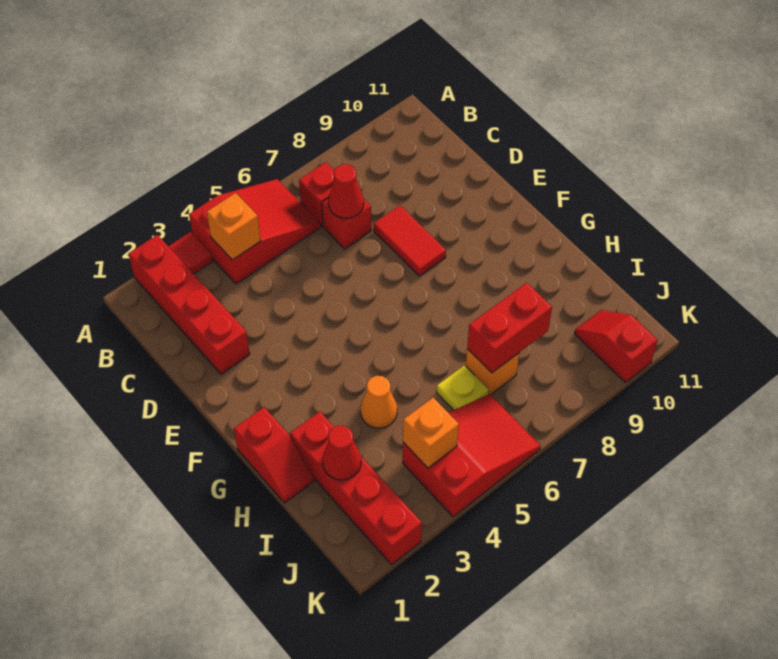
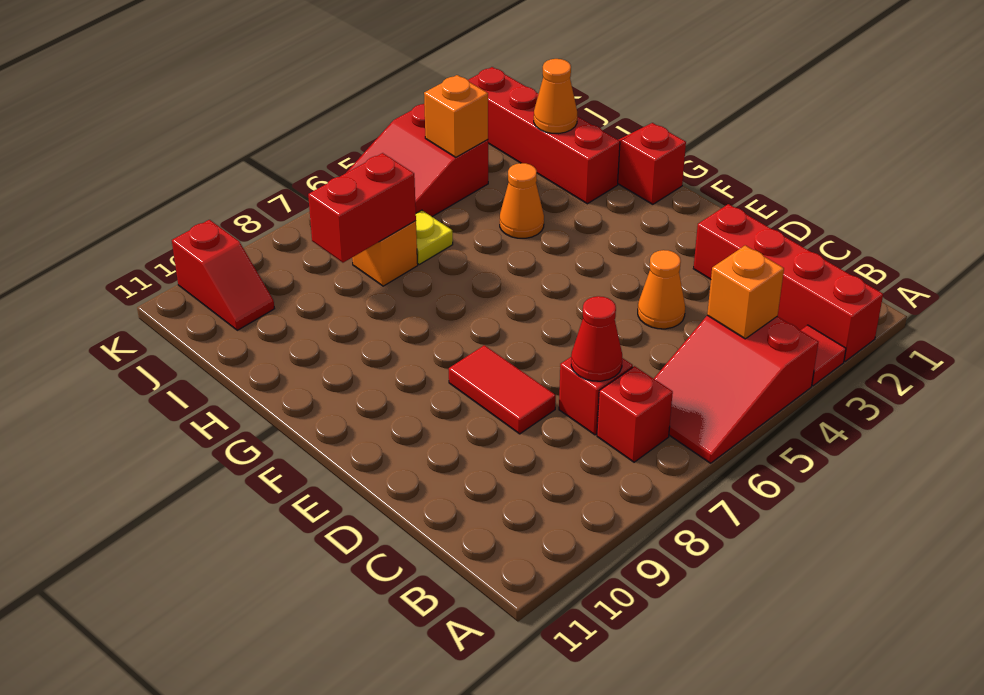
none -> orange cone D4 level 1
red cone I2 level 2 -> orange cone I2 level 2

